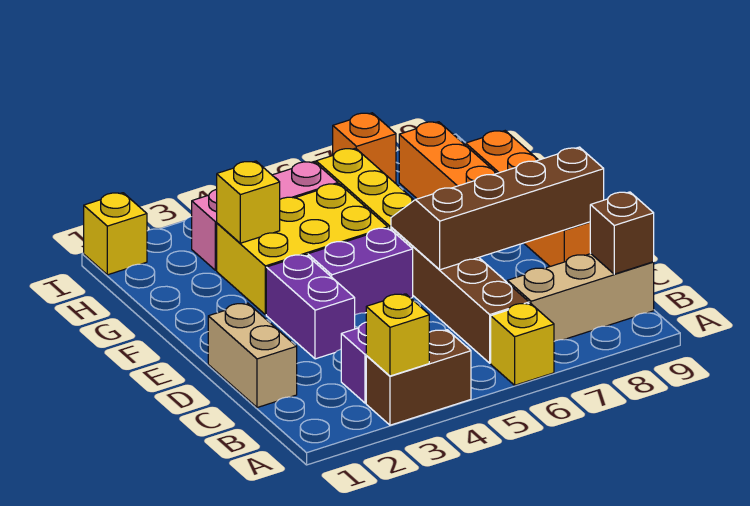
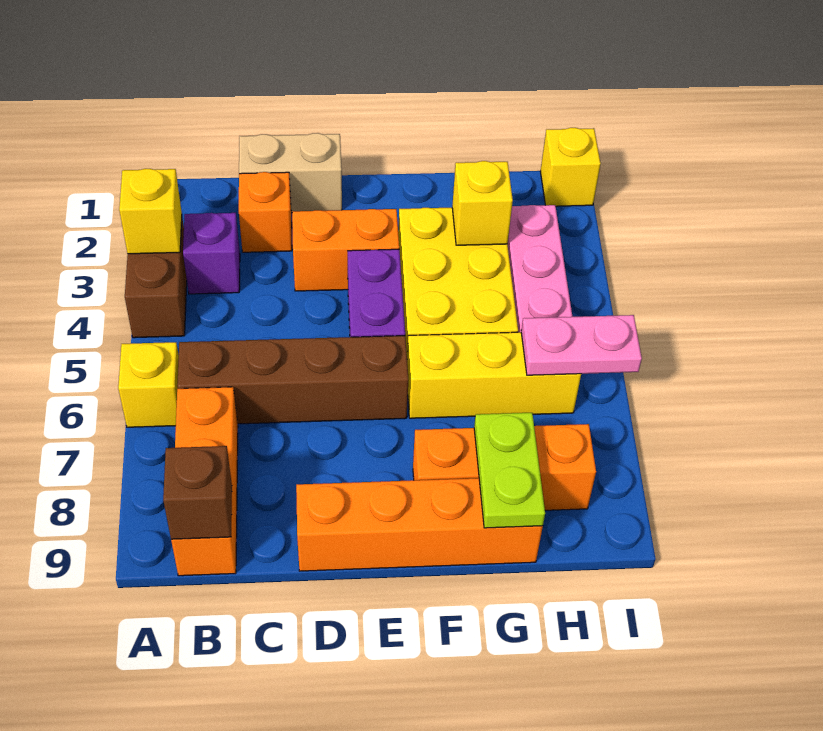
tan brick B7:B9 level 1 -> orange brick B7:B9 level 1
purple brick D3:E3 level 1 -> orange brick D3:E3 level 1
brown slope D6:E9 level 2 top D -> none
none -> lime plate G8:G9 level 2
none -> pink plate H6:I6 level 2
orange brick I7 level 1 -> orange brick C2 level 1

